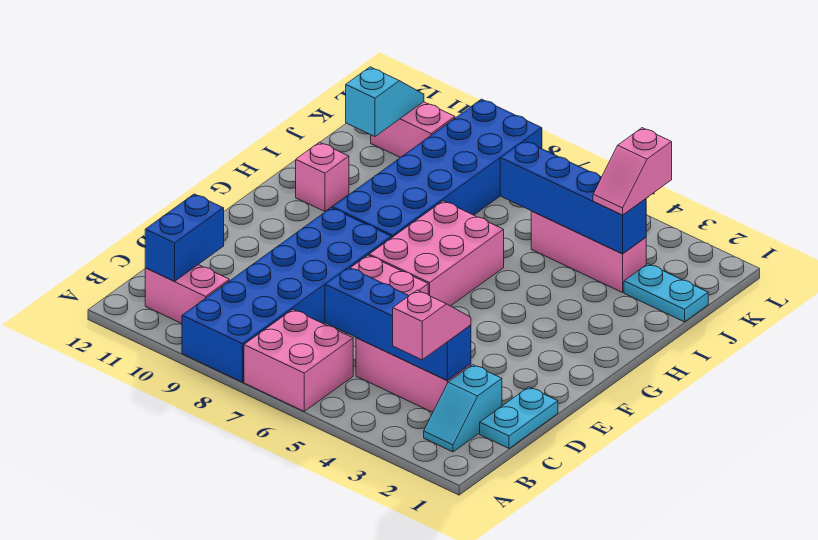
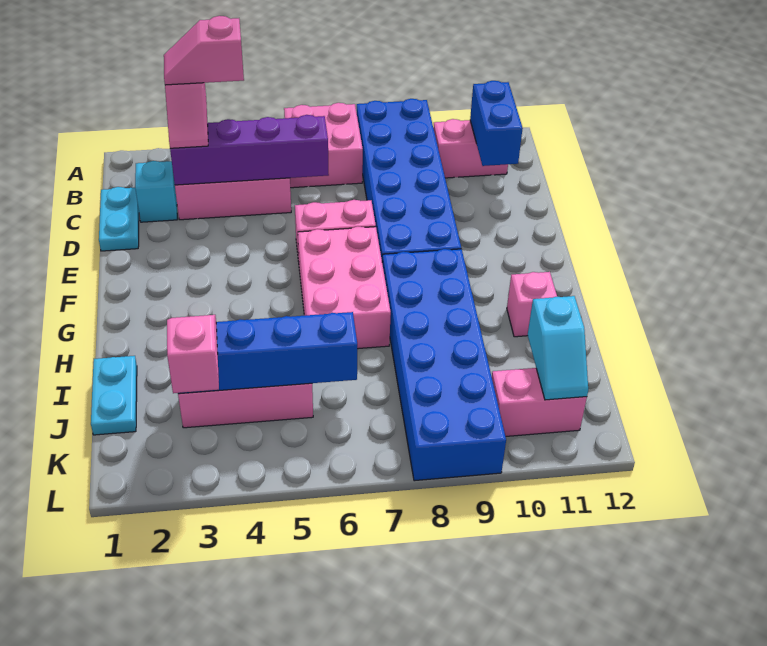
none -> pink slope B3:B4 level 4 top 4
blue brick C3:C6 level 2 -> purple brick C3:C6 level 2
cyan plate J1:J2 level 1 -> cyan plate I1:J1 level 1

